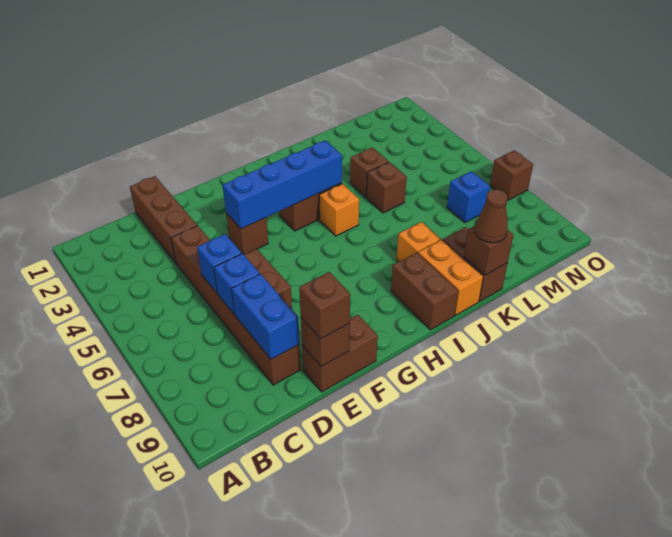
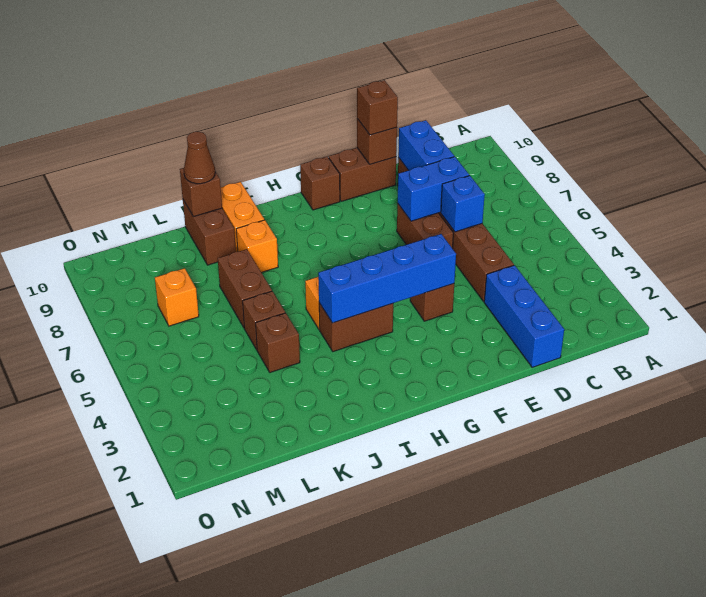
brown brick D1:D3 level 1 -> blue brick D1:D3 level 1
blue brick D7 level 2 -> blue brick D7:E7 level 2
brown brick I9:I10 level 1 -> brown brick K6:K7 level 1
blue brick M7 level 1 -> orange brick M7 level 1
brown brick O7 level 1 -> brown brick G10 level 1

